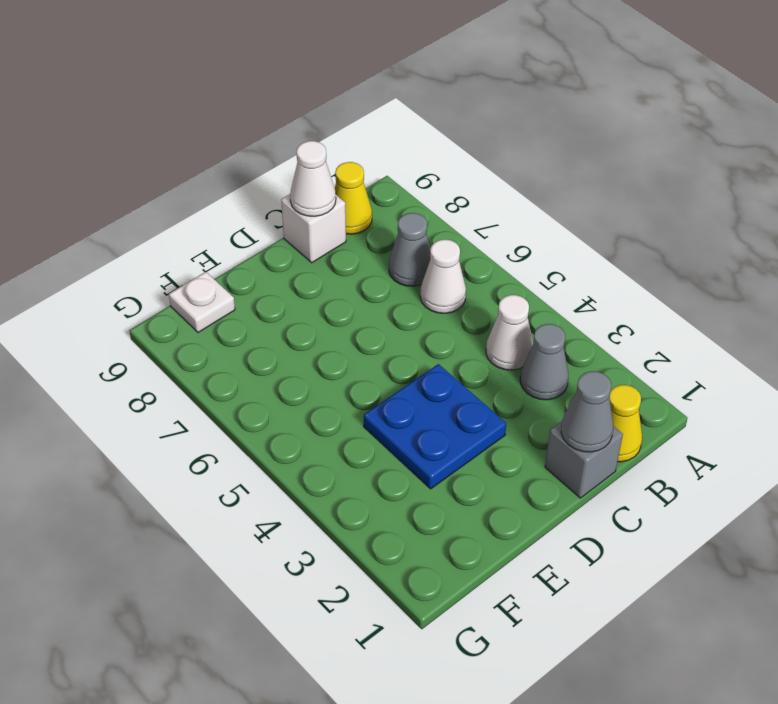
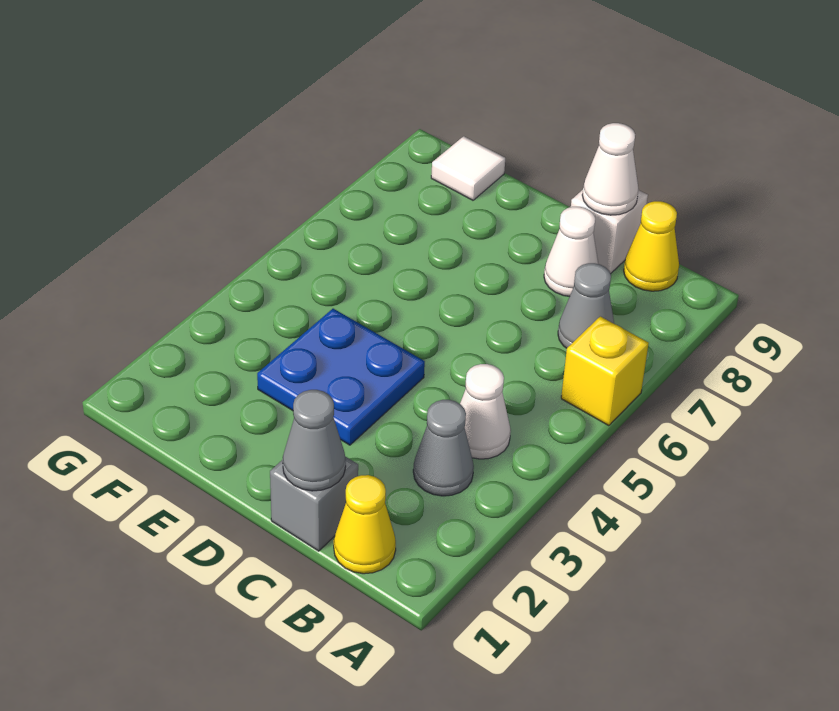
none -> yellow brick A6 level 1
white cone B6 level 1 -> white cone C8 level 1
white plate F9 level 1 -> white tile F9 level 1

